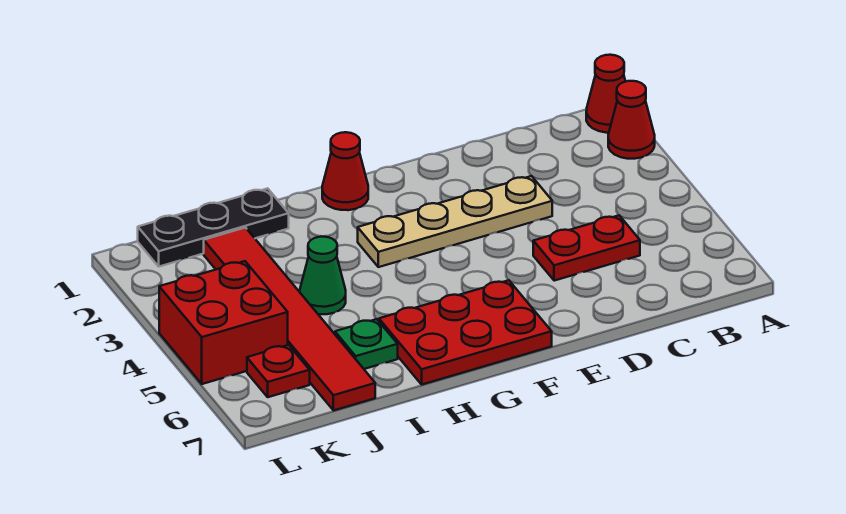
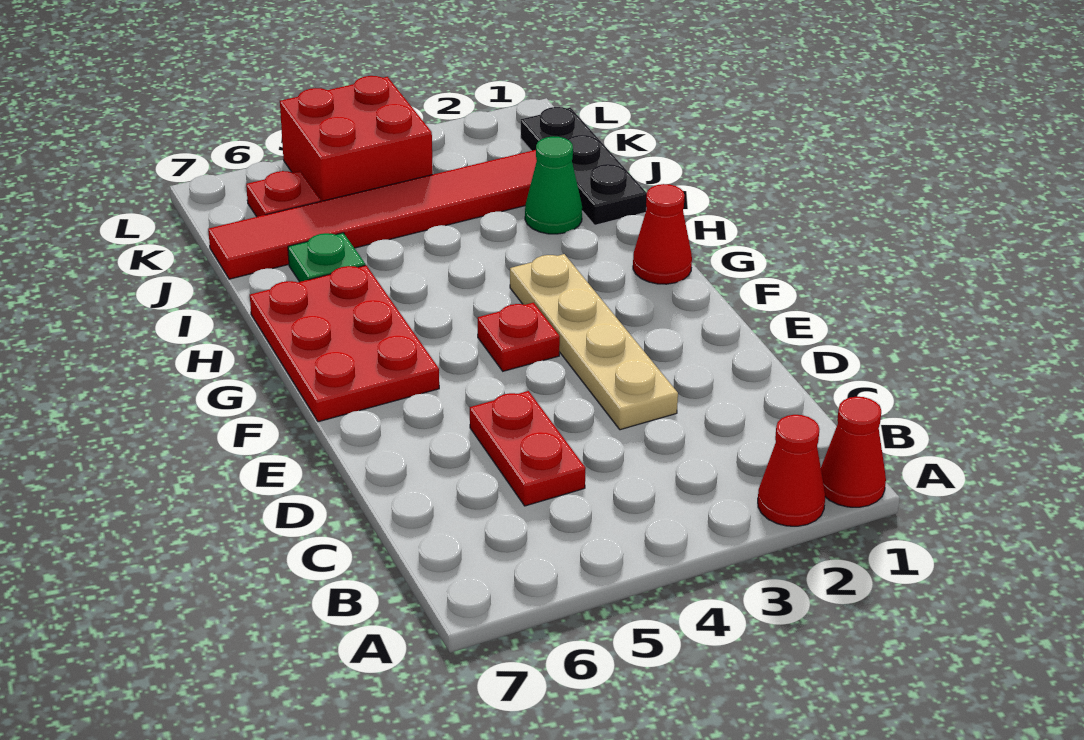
none -> red plate F4 level 1
green cone I4 level 1 -> green cone I2 level 1

